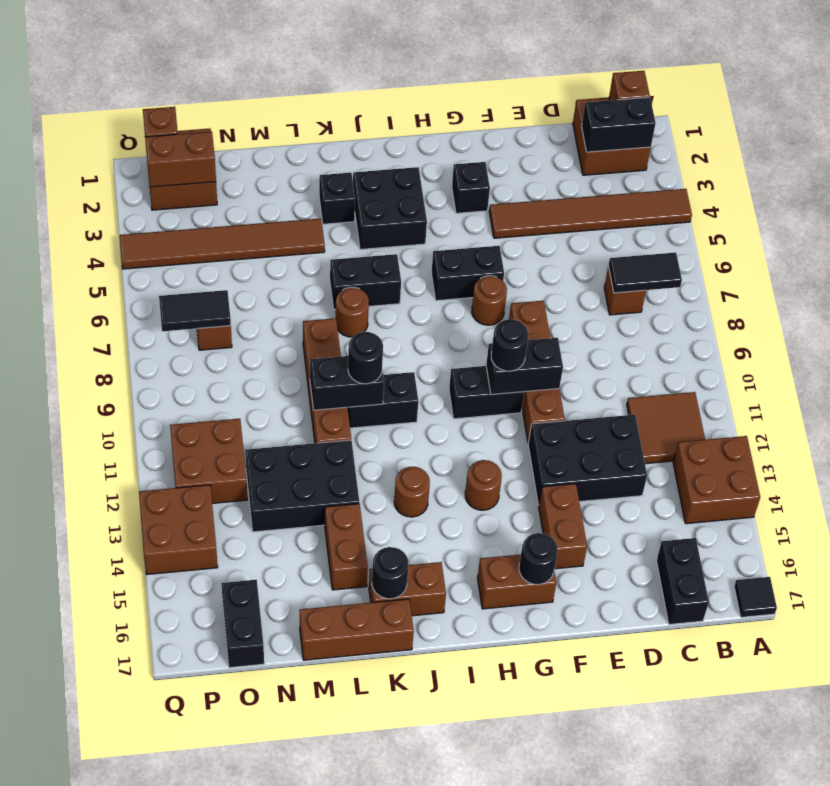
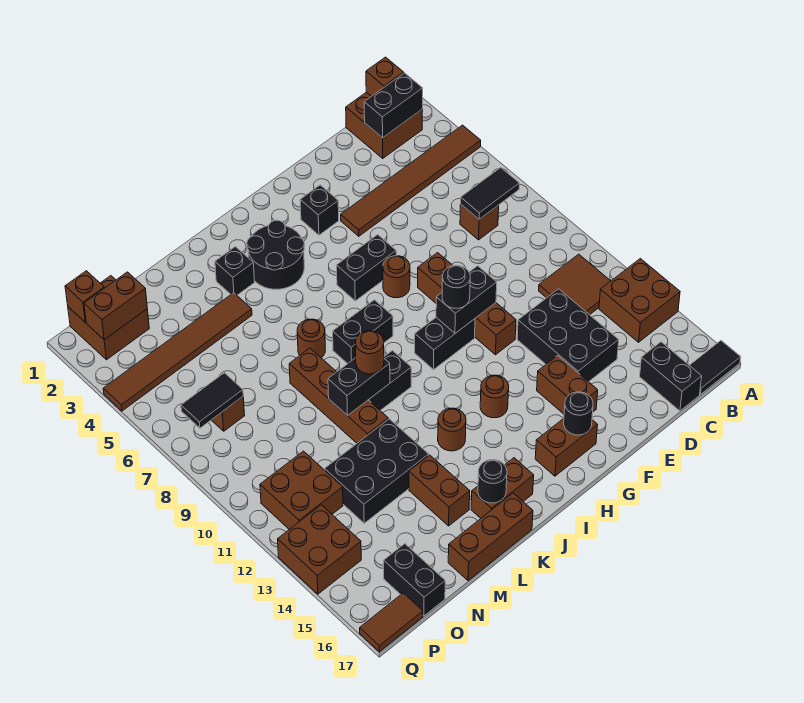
black tile A17 level 1 -> black tile A17:B17 level 1
black brick D12:F13 level 1 -> black brick D12:E14 level 1
black brick I3:J4 level 1 -> black round brick I3:J4 level 1
black brick J6:K6 level 1 -> black brick I8:J8 level 1
black round brick K10 level 3 -> brown round brick K10 level 3
none -> brown tile P17:Q17 level 1

